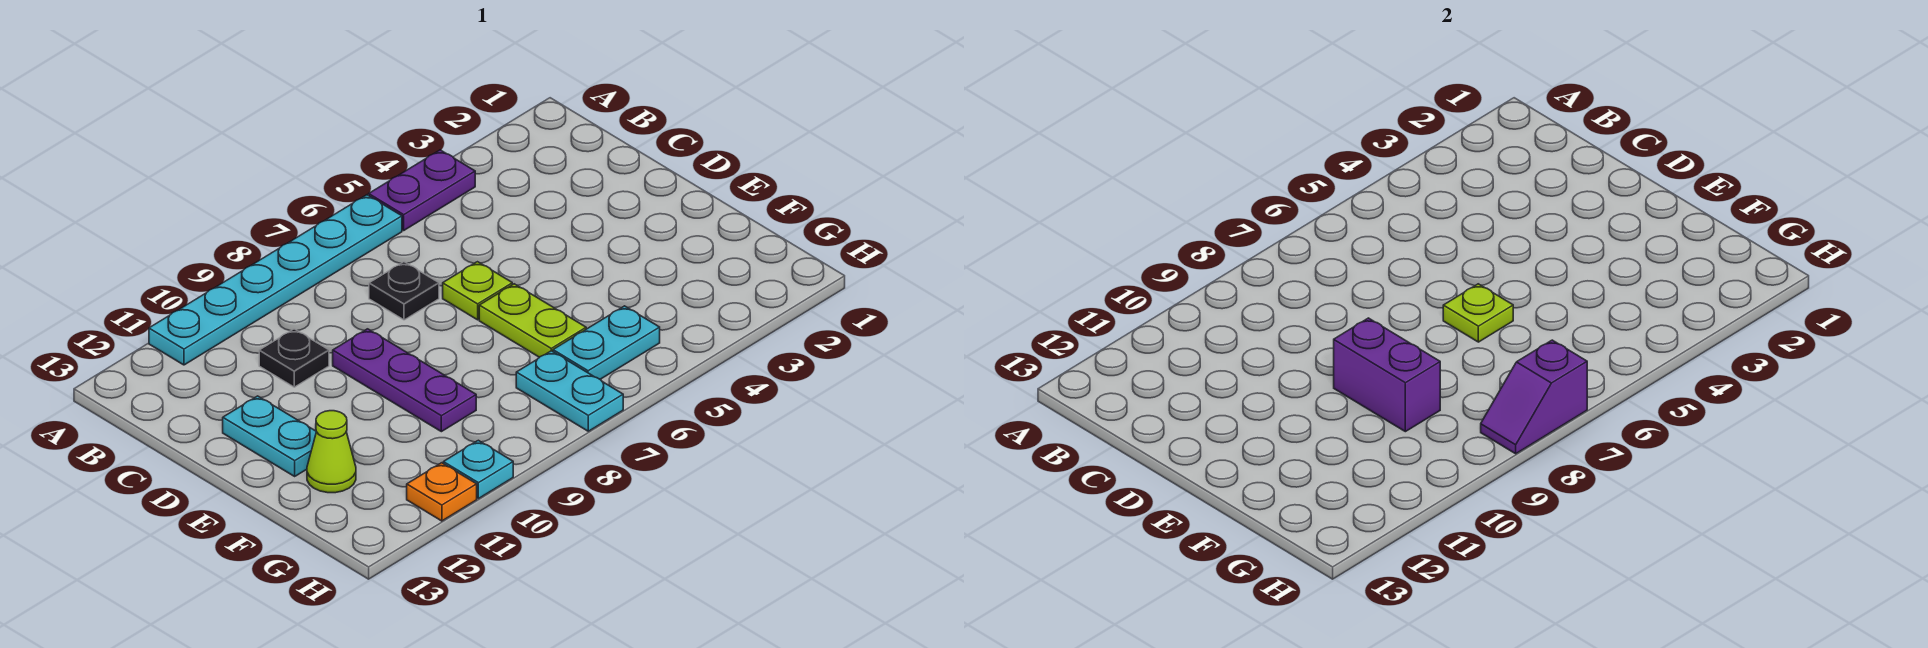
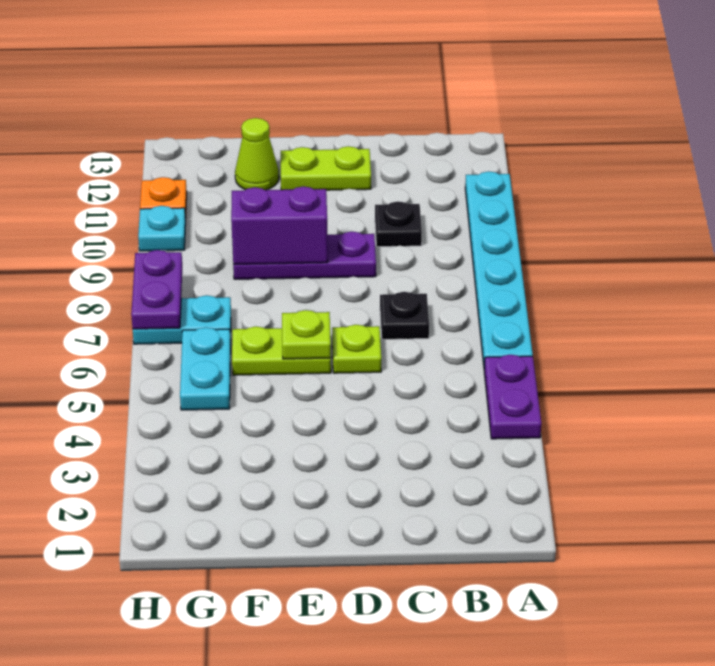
cyan plate D12:E12 level 1 -> lime plate D12:E12 level 1
purple slope H7:H8 level 2 top 7 -> purple plate H7:H8 level 2

